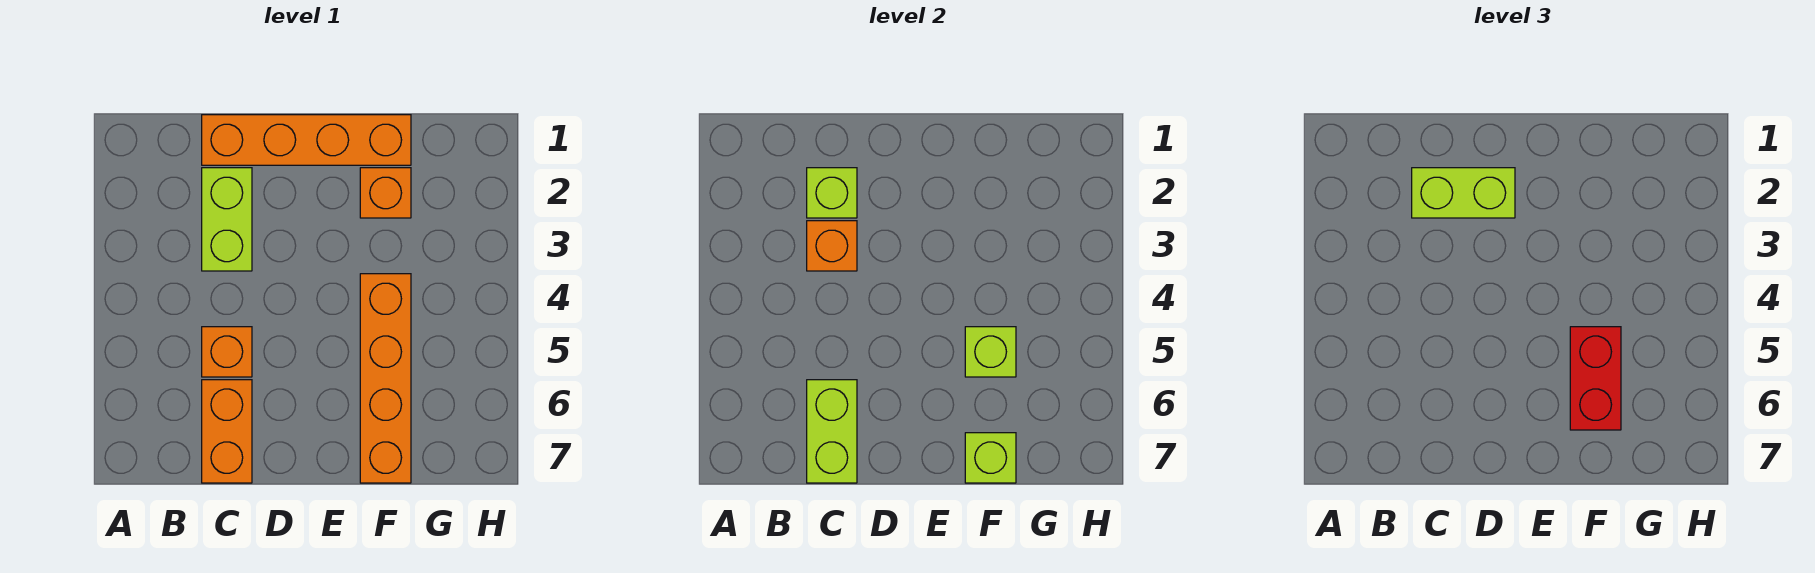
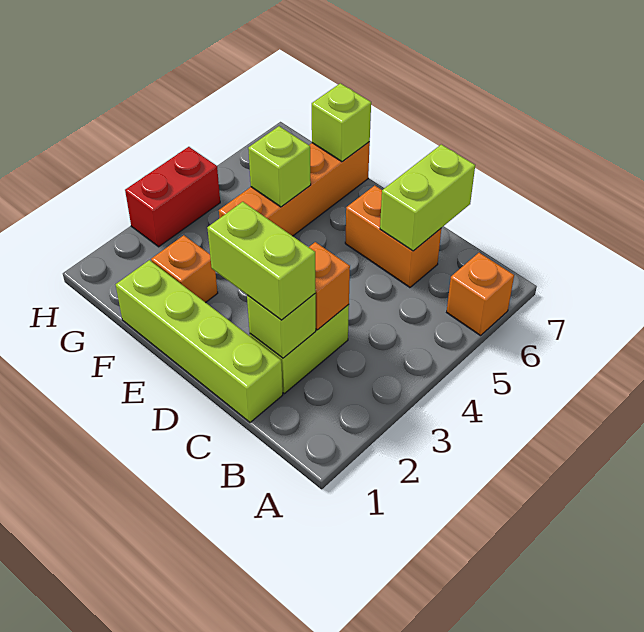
orange brick C1:F1 level 1 -> lime brick C1:F1 level 1
orange brick C5 level 1 -> orange brick A6 level 1
orange brick C6:C7 level 1 -> orange brick C6:D6 level 1
red brick F5:F6 level 3 -> red brick H3:H4 level 1

